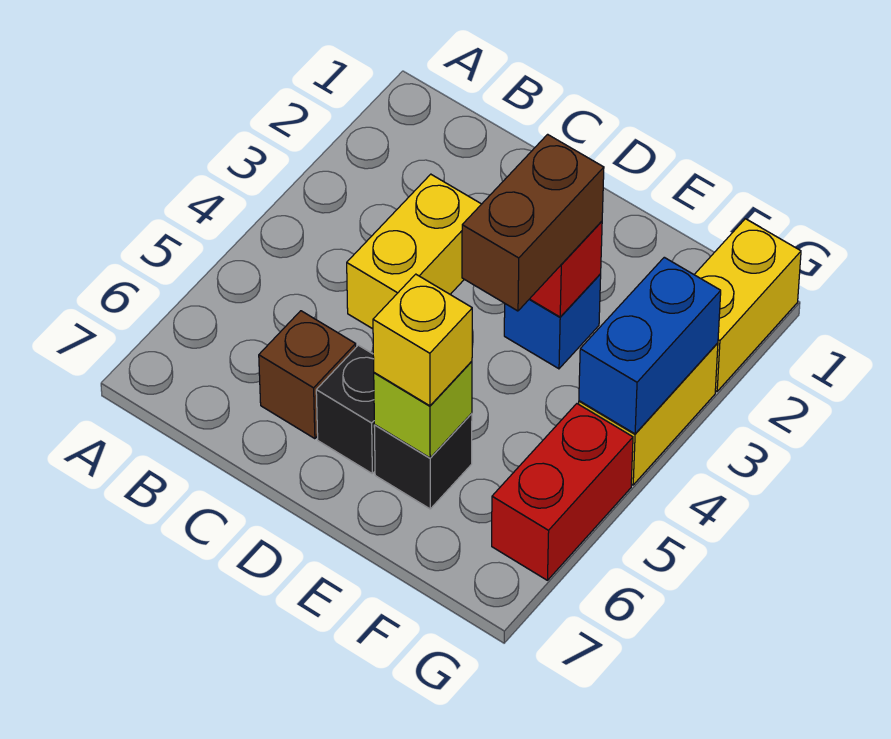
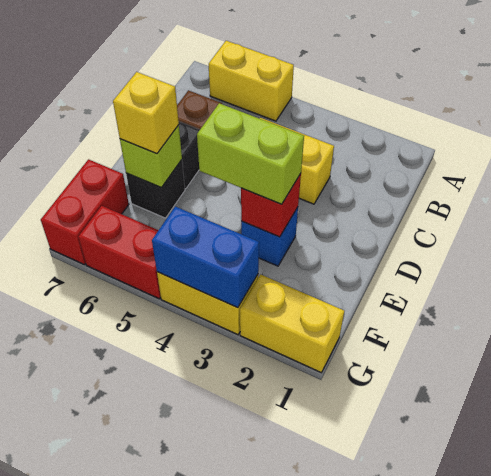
none -> yellow brick A5:A6 level 1
brown brick E3:E4 level 3 -> lime brick E3:E4 level 3
none -> red brick F7:G7 level 1

